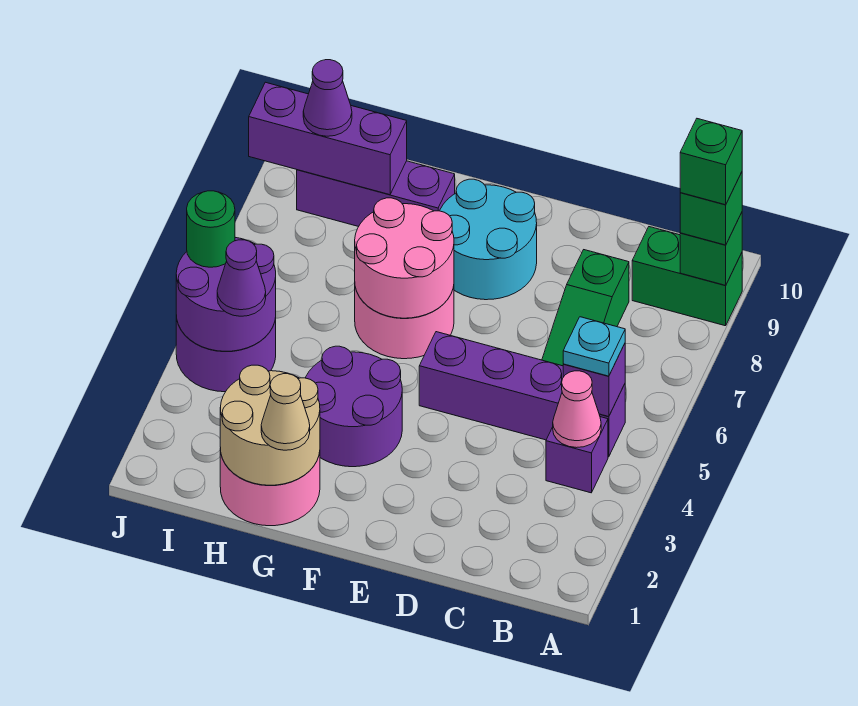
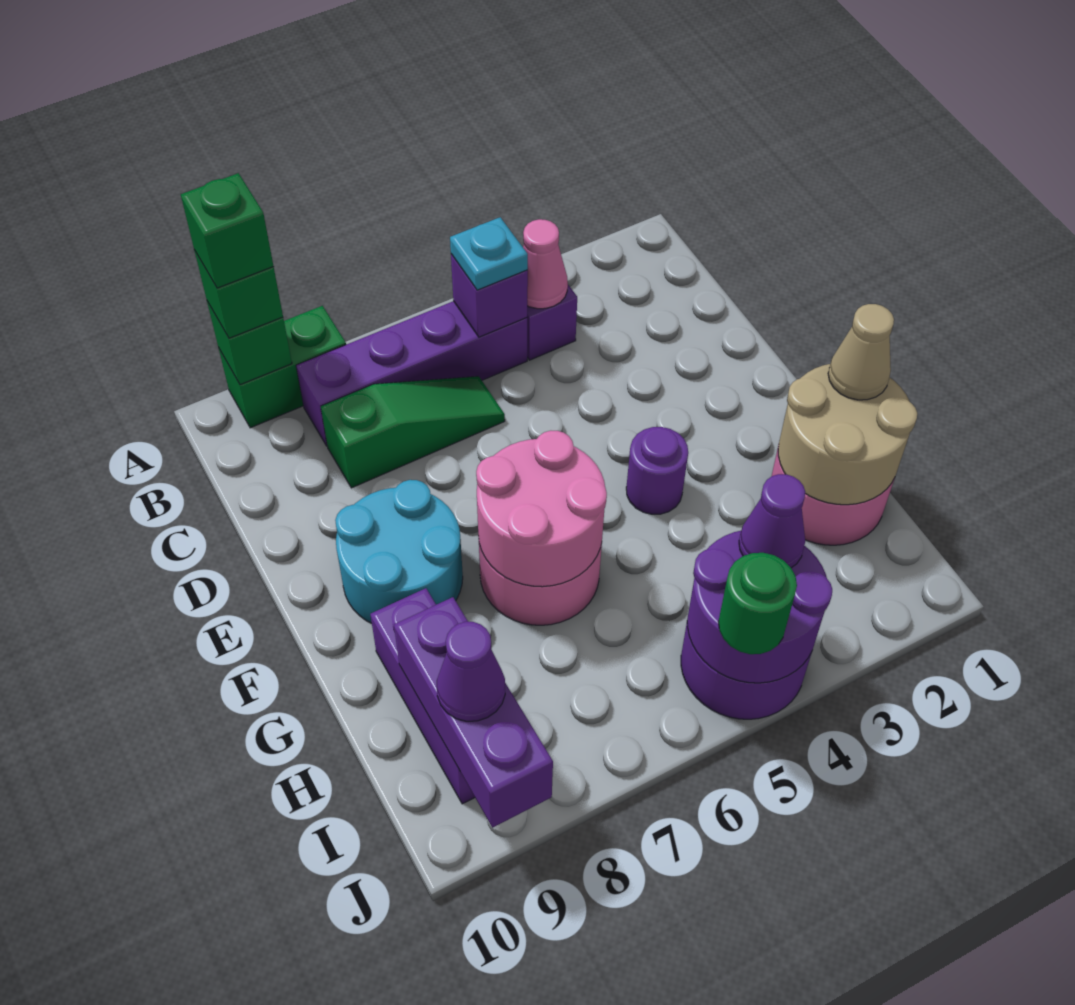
green brick A9:B9 level 1 -> green brick A8:A9 level 1
purple brick B5:E5 level 1 -> purple brick B5:B8 level 1
purple round brick F3:G4 level 1 -> purple round brick F4 level 1

